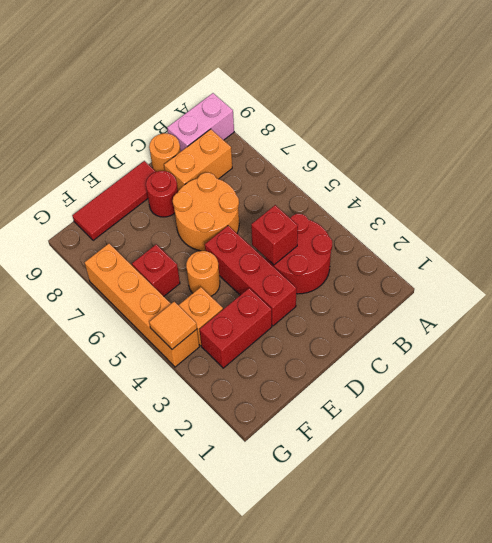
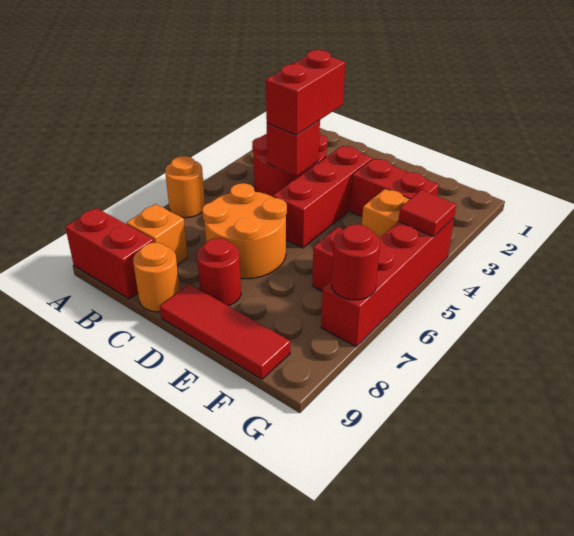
pink brick A9:B9 level 1 -> red brick A9:B9 level 1
orange brick B8:C8 level 1 -> orange brick B8 level 1
none -> red brick C3:C4 level 3
orange round brick E5 level 1 -> orange round brick A6 level 1
orange brick G4:G7 level 1 -> red brick G4:G7 level 1
orange tile G4 level 2 -> red tile G4 level 2
none -> red round brick G7 level 2

